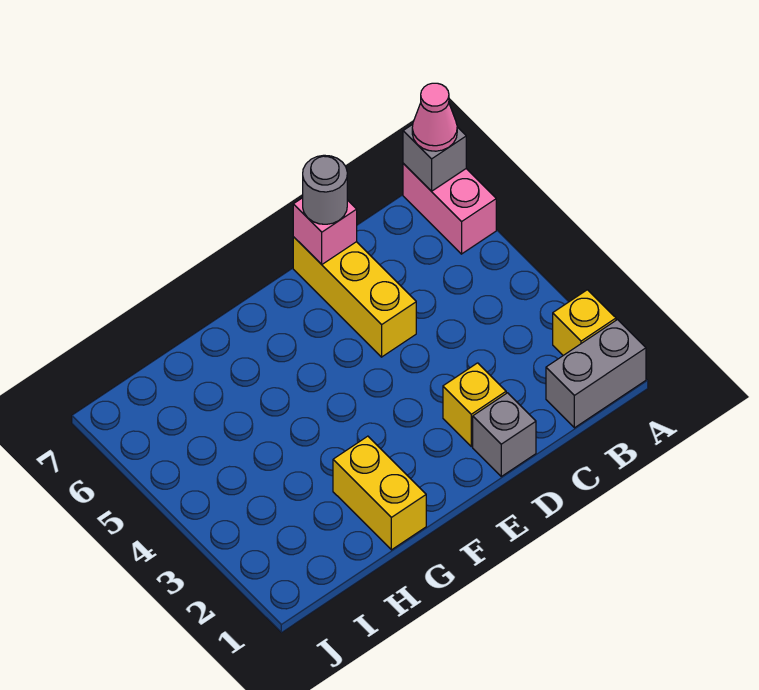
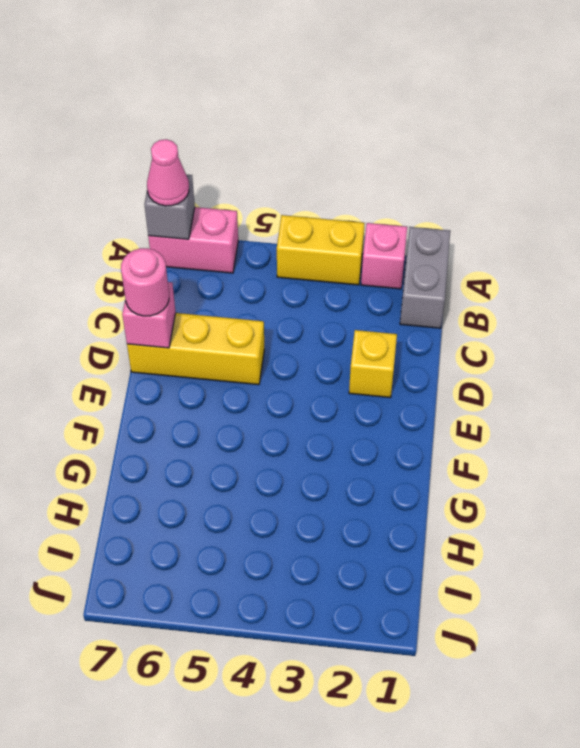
yellow brick A2 level 1 -> pink brick A2 level 1
grey brick D1 level 1 -> none
grey round brick D7 level 3 -> pink round brick D7 level 3
yellow brick G1:G2 level 1 -> yellow brick A3:A4 level 1

